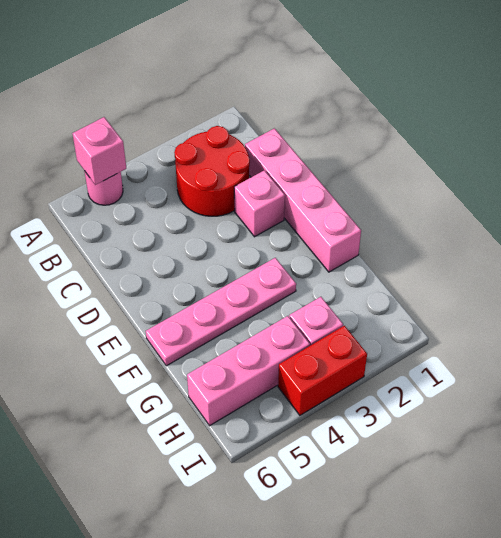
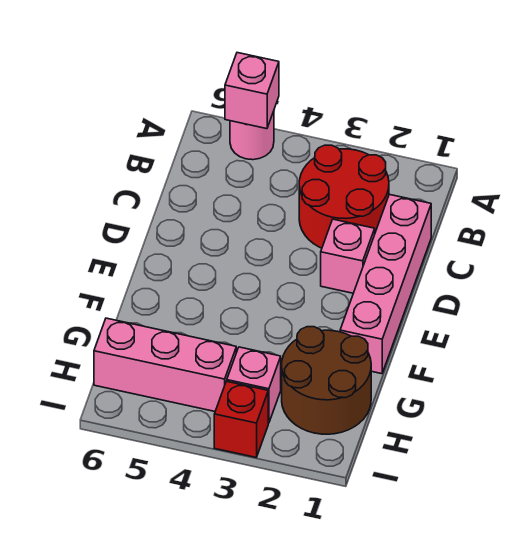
pink plate F3:F6 level 1 -> none
none -> brown round brick G1:H2 level 1
red brick I3:I4 level 1 -> red brick I3 level 1

